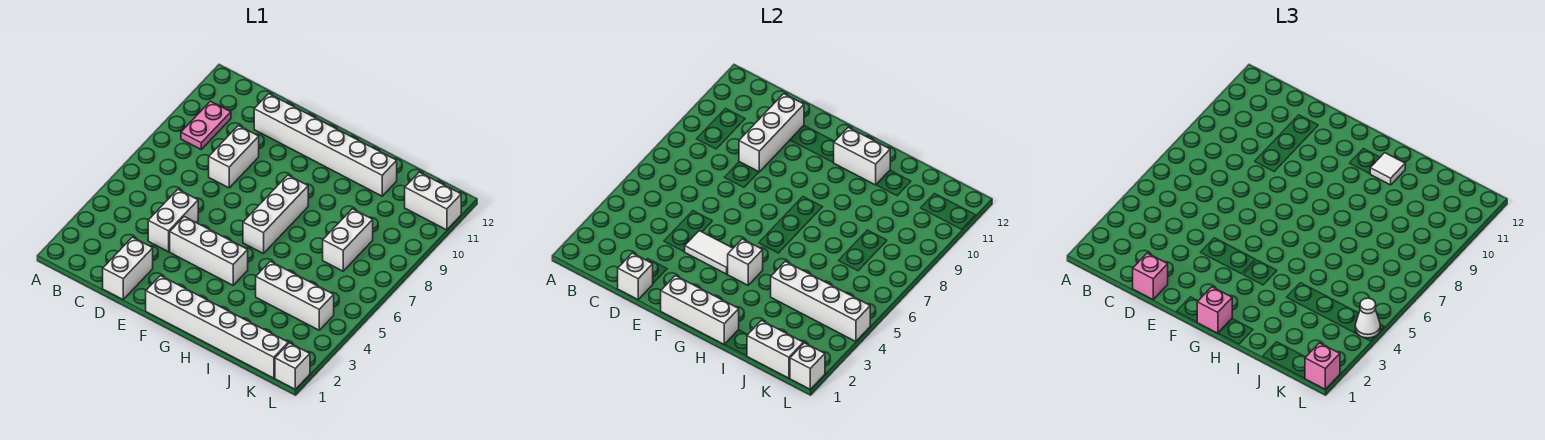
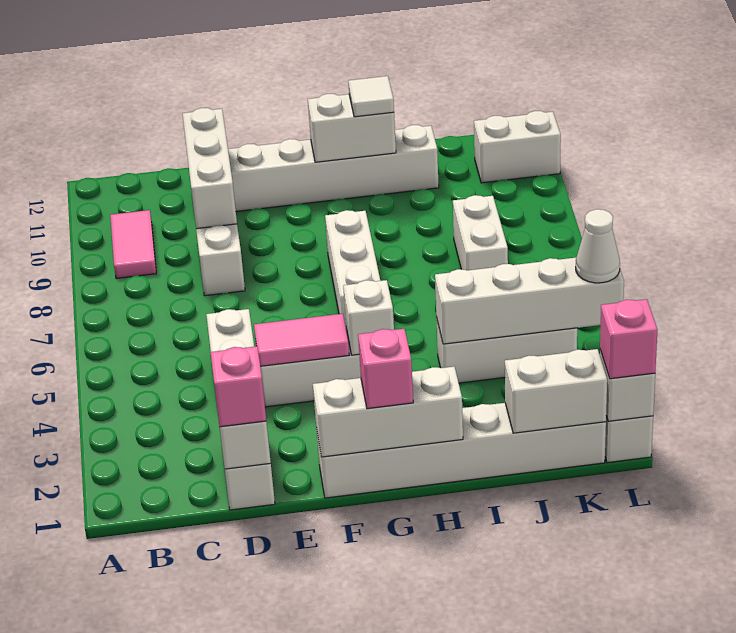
pink plate B9:B10 level 1 -> pink tile B9:B10 level 1
white tile E4:F4 level 2 -> pink tile E4:F4 level 2

